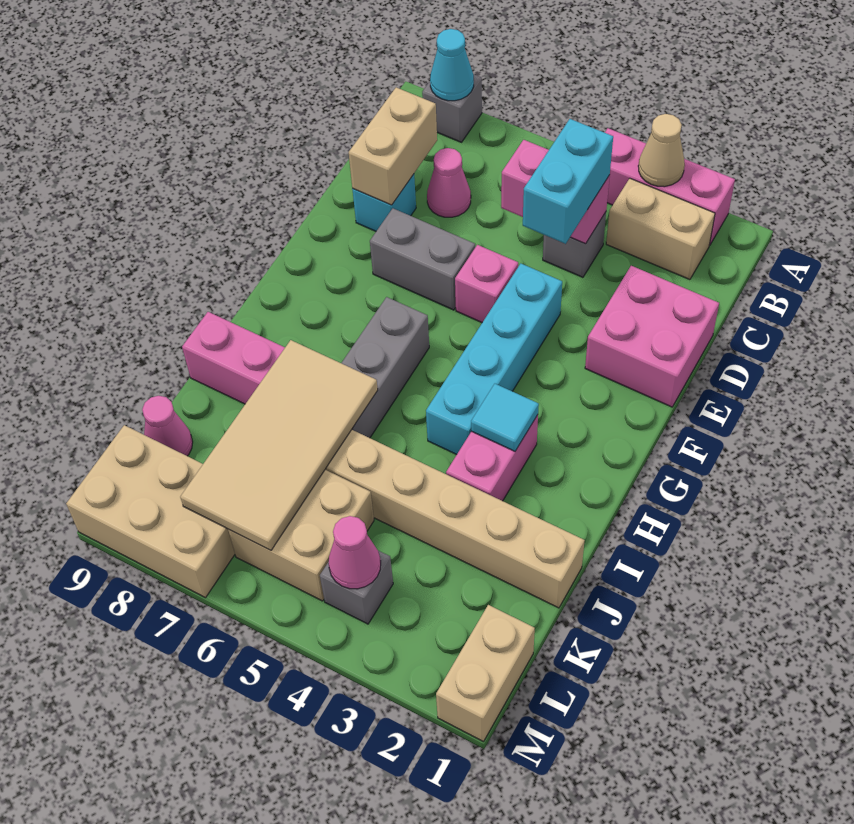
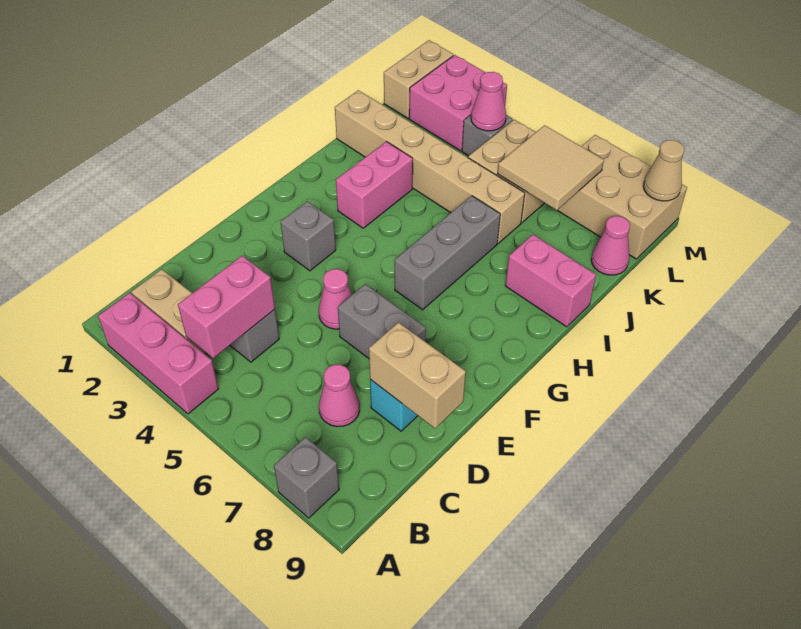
tan cone A3 level 2 -> tan cone M9 level 2
cyan cone A8 level 2 -> none
pink brick C4:C5 level 2 -> pink brick B4:C4 level 2
cyan brick C4:D4 level 3 -> none
tan brick C8:D8 level 2 -> tan brick D8:D9 level 2
pink brick D1:E2 level 1 -> pink brick L2:M3 level 1
cyan brick E4:H4 level 1 -> none
pink brick E5 level 1 -> pink cone E5 level 1
none -> grey brick F3 level 1
cyan tile H3 level 2 -> none
tan tile I6:L7 level 2 -> tan tile K6:L7 level 2

